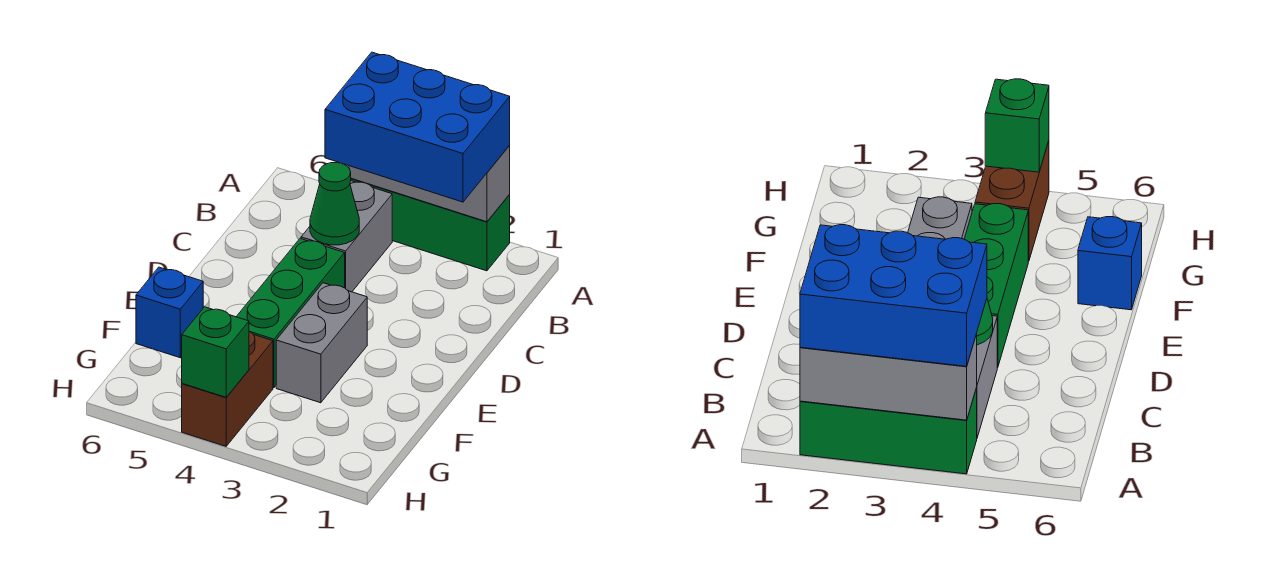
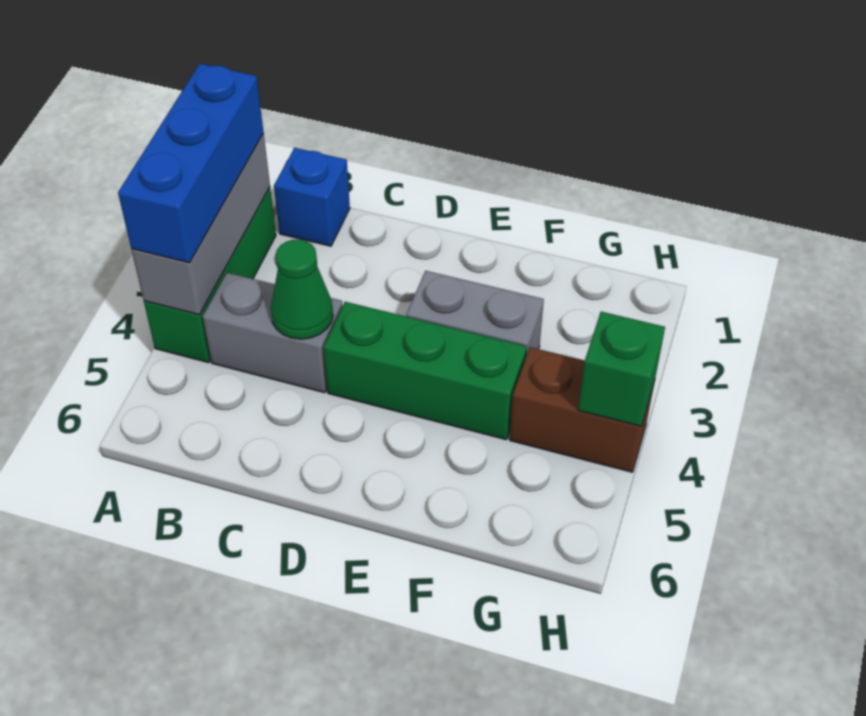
blue brick A2:B4 level 3 -> blue brick A2:A4 level 3
blue brick F6 level 1 -> blue brick B1 level 1

